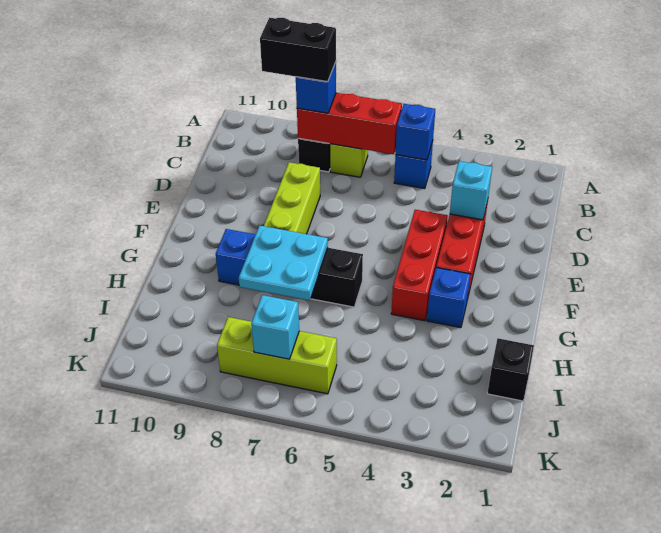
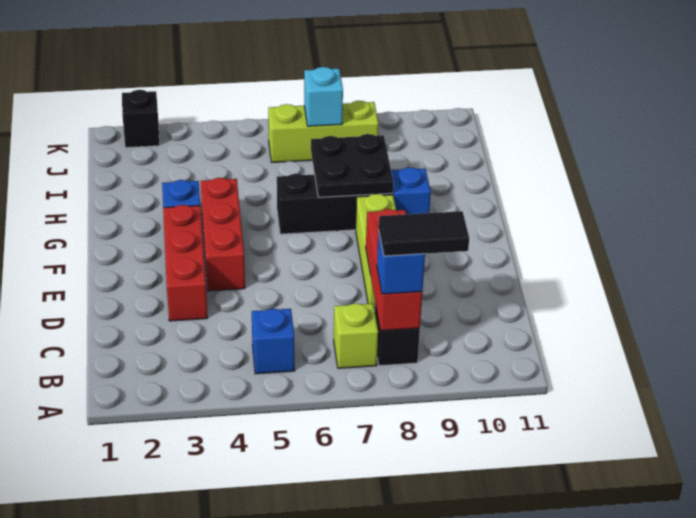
blue brick B5 level 2 -> none
red brick B6:B8 level 2 -> red brick B8:D8 level 2
black brick B8:B9 level 4 -> black tile B8:B9 level 4
cyan brick D3 level 2 -> none
cyan plate G7:H8 level 2 -> black plate G7:H8 level 2
black brick I1 level 1 -> black brick K2 level 1

